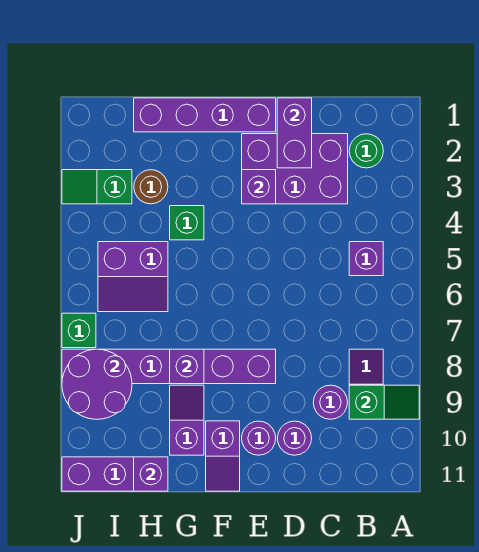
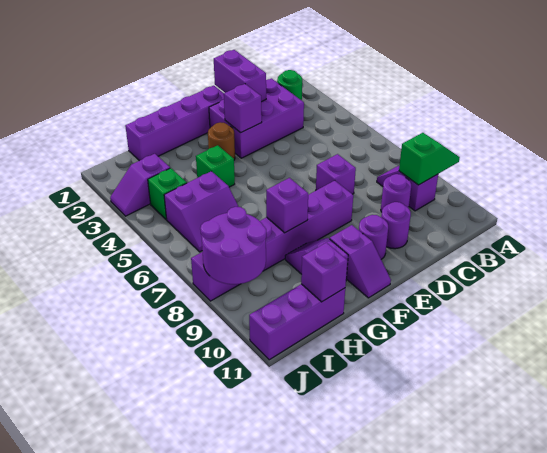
purple brick B5 level 1 -> purple brick D7 level 1
brown round brick H3 level 1 -> brown round brick F3 level 1
green slope I3:J3 level 1 top I -> purple slope I3:J3 level 1 top I
green brick J7 level 1 -> green brick I4 level 1

